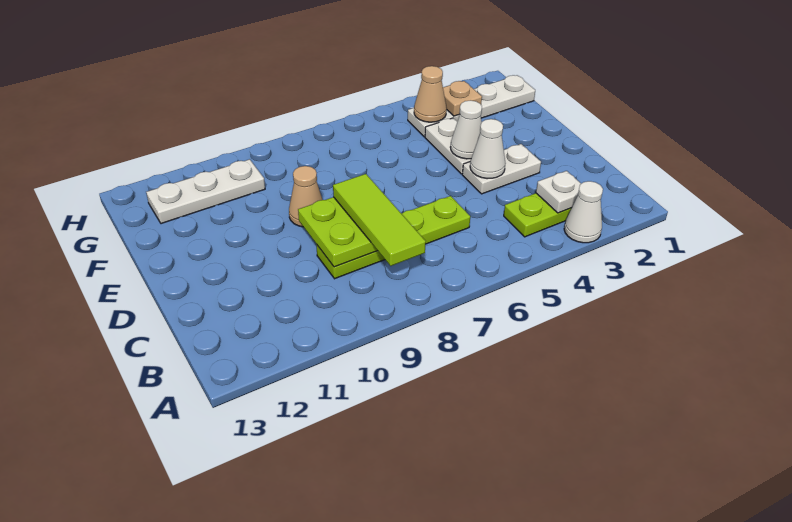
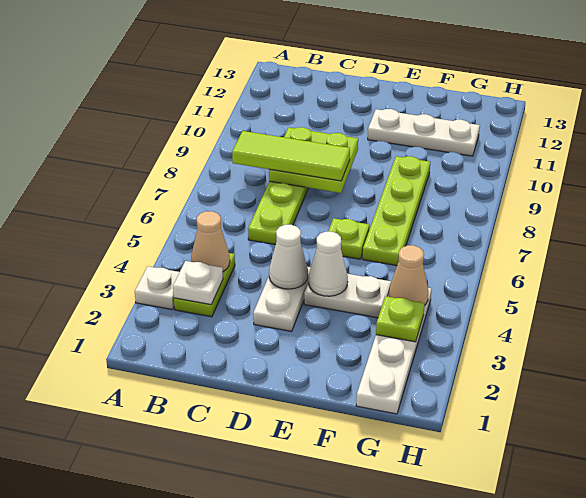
white cone A3 level 1 -> white plate A3 level 1
none -> lime plate E6 level 1
tan cone E9 level 1 -> tan cone B4 level 2
none -> lime plate F6:F9 level 1
tan plate G3 level 2 -> lime plate G3 level 2
white plate G10:G12 level 1 -> white plate E11:G11 level 1

